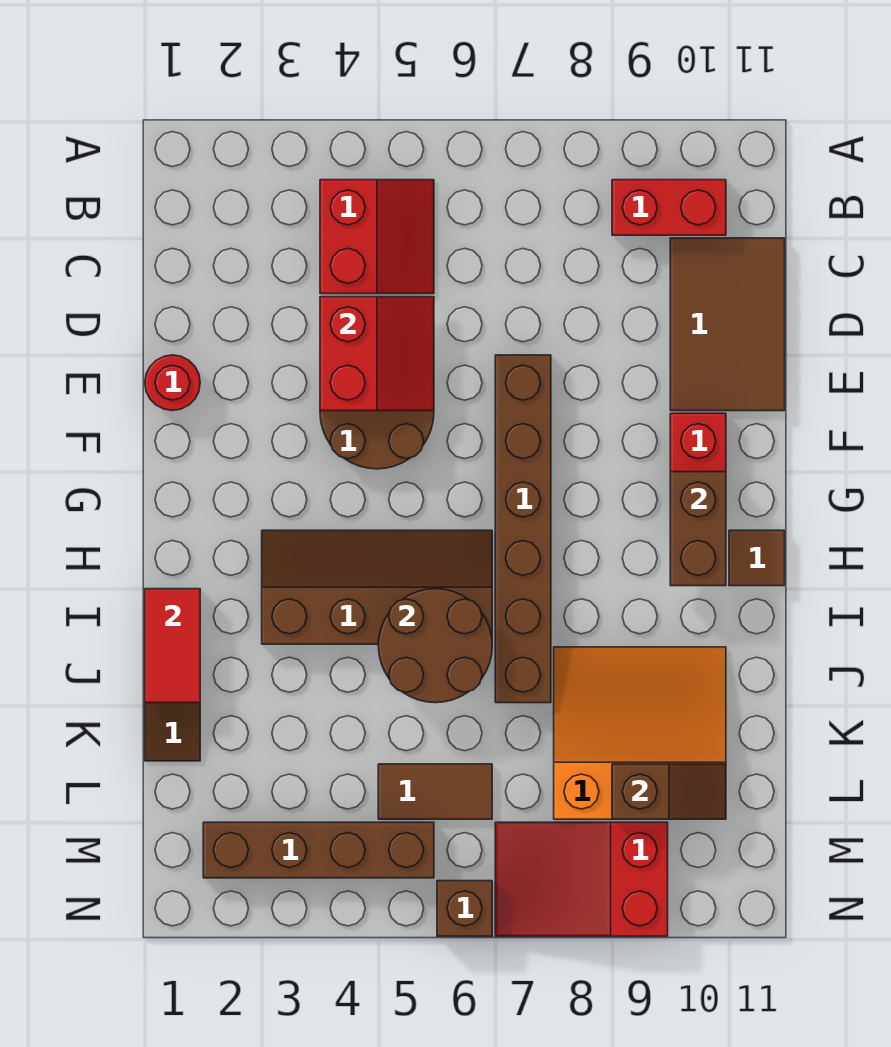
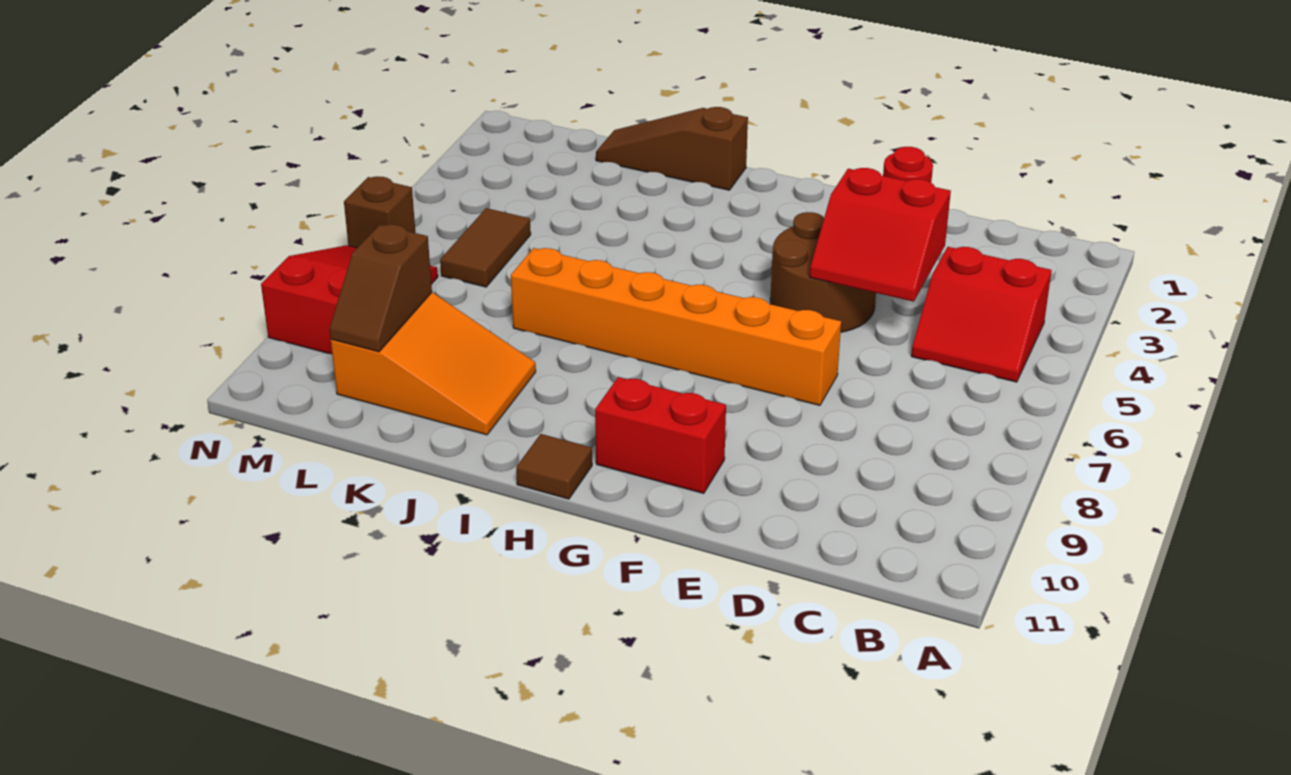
red brick B9:B10 level 1 -> none
brown tile C10:E11 level 1 -> none
brown brick E7:J7 level 1 -> orange brick E7:J7 level 1
brown brick G10:H10 level 2 -> none
brown slope H3:I6 level 1 top I -> none
red tile I1:J1 level 2 -> none
brown round brick I5:J6 level 2 -> none
orange slope J8:L10 level 1 top L -> orange slope J9:L10 level 1 top L
brown brick M2:M5 level 1 -> none

